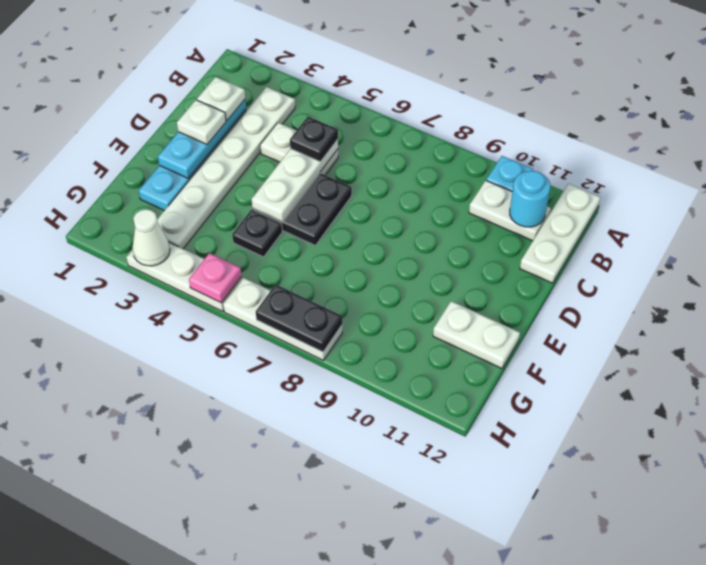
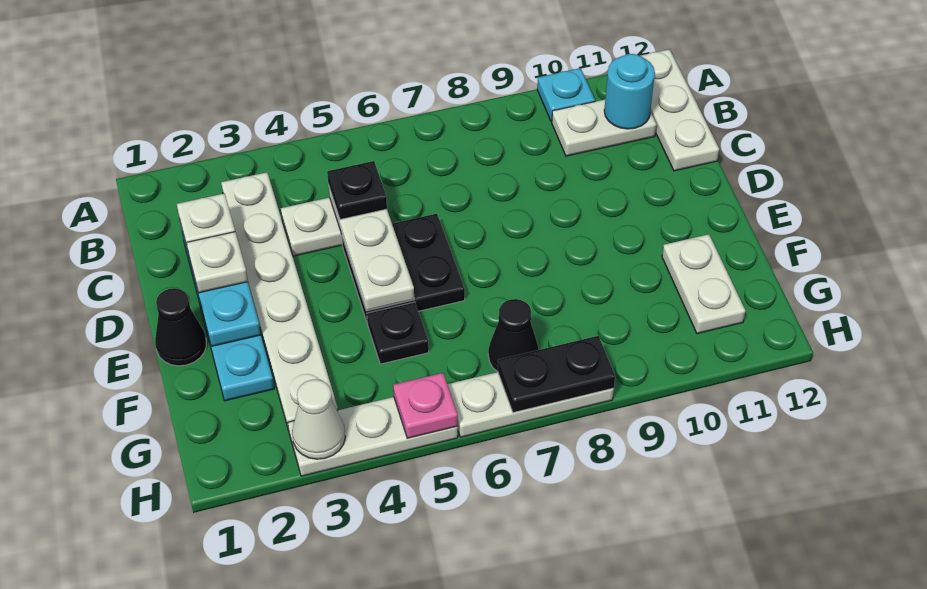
none -> black cone E1 level 1
white plate F11:F12 level 1 -> white plate F11:G11 level 1
none -> black cone G7 level 1

